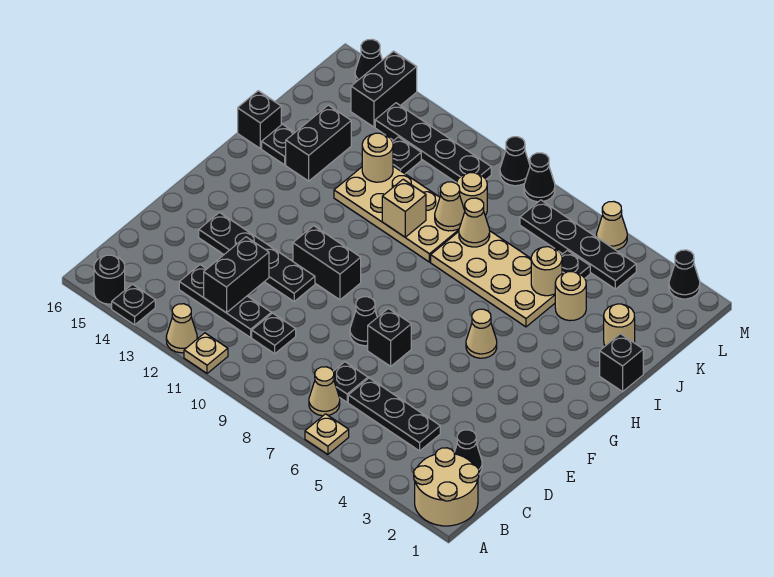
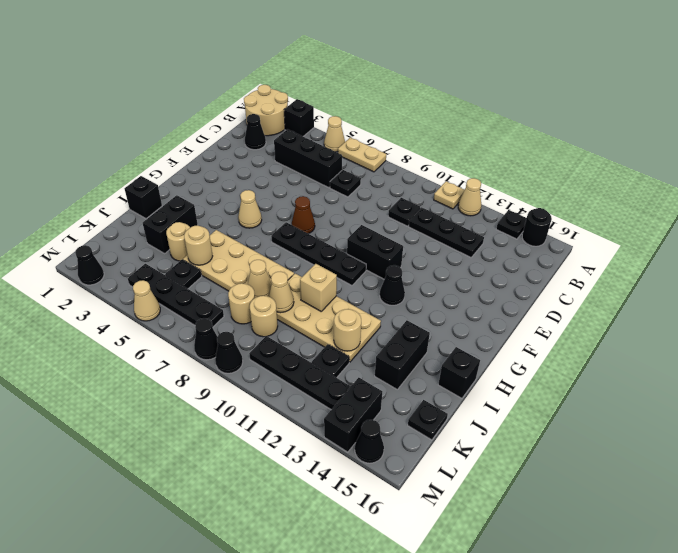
tan plate A6 level 1 -> tan plate A6:A7 level 1
tan cone B7 level 1 -> tan cone A5 level 1
black plate C4:C6 level 1 -> black brick C4:C6 level 1
black brick C12:D12 level 2 -> black brick I3:J3 level 1
black brick E7 level 1 -> black brick A3 level 1
black cone E8 level 1 -> black cone G12 level 1
black plate E11:E14 level 1 -> black plate G7:G10 level 1
none -> brown cone F7 level 1
black plate I15 level 1 -> black plate K16 level 1
tan round brick J2 level 1 -> tan round brick K8 level 1

